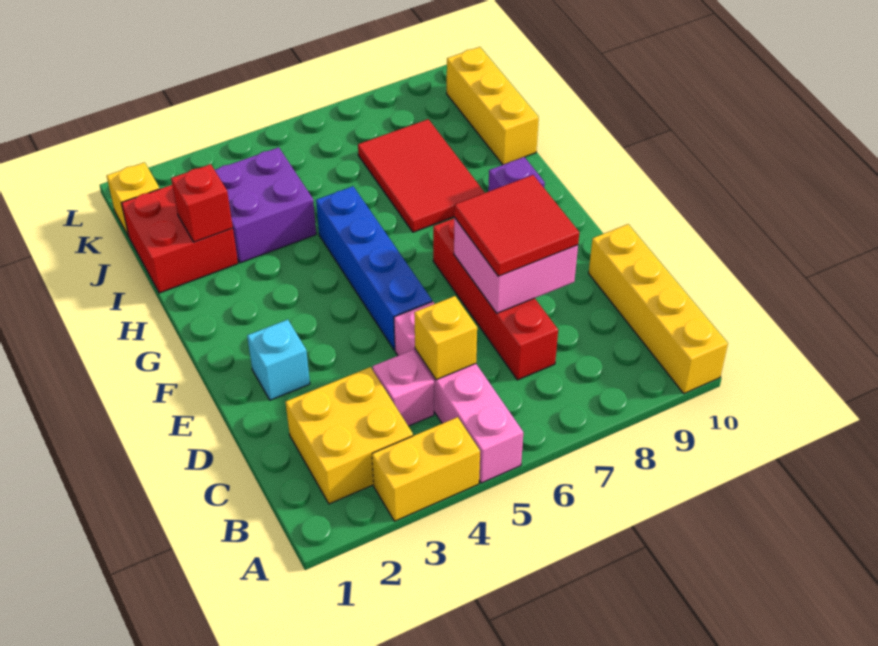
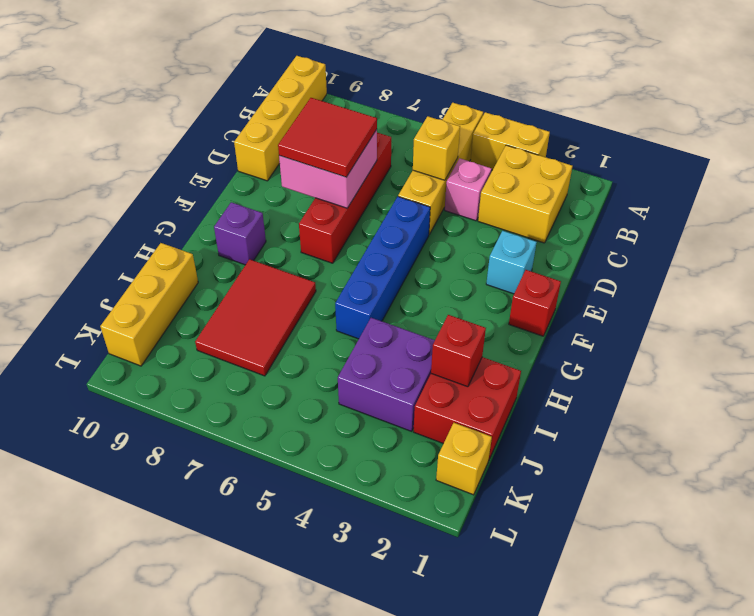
pink brick A5:D5 level 1 -> yellow brick A5:D5 level 1
none -> red brick F1 level 1

